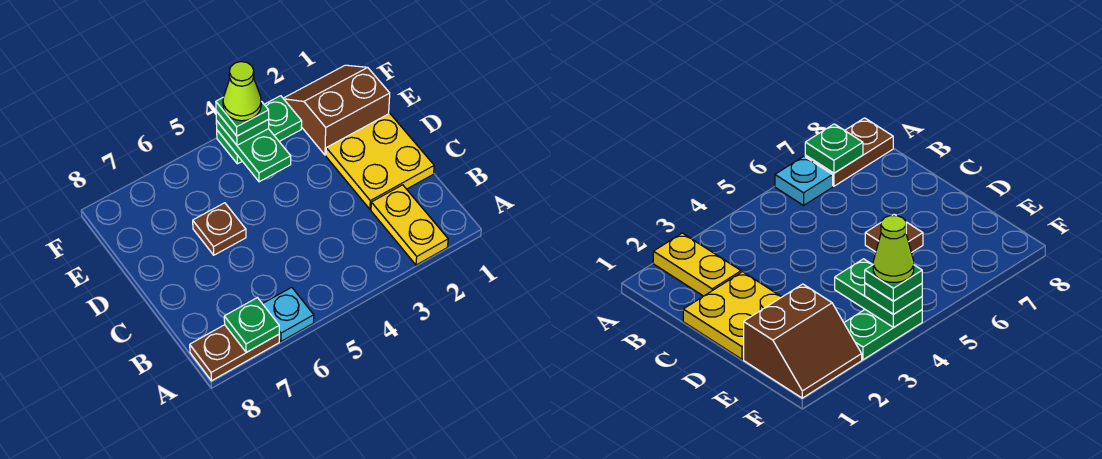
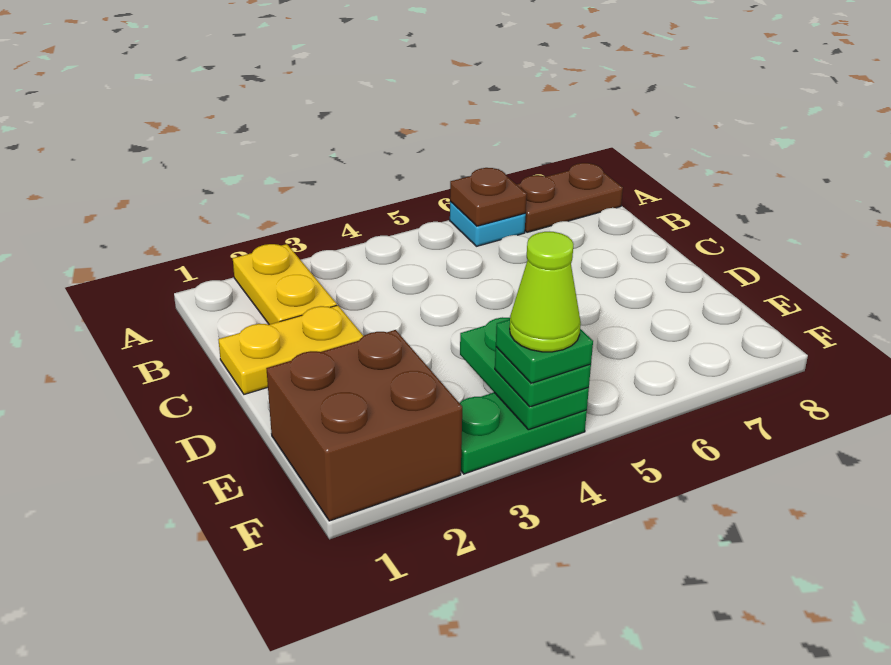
green plate A7 level 2 -> none
yellow plate C1:D2 level 1 -> yellow plate C1:C2 level 1
brown plate D6 level 1 -> brown plate A6 level 2
brown slope E1:F2 level 1 top E -> brown brick E1:F2 level 1

